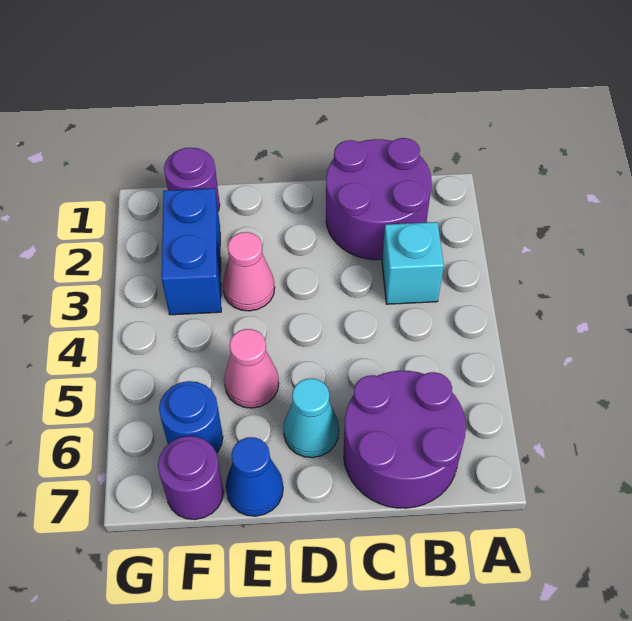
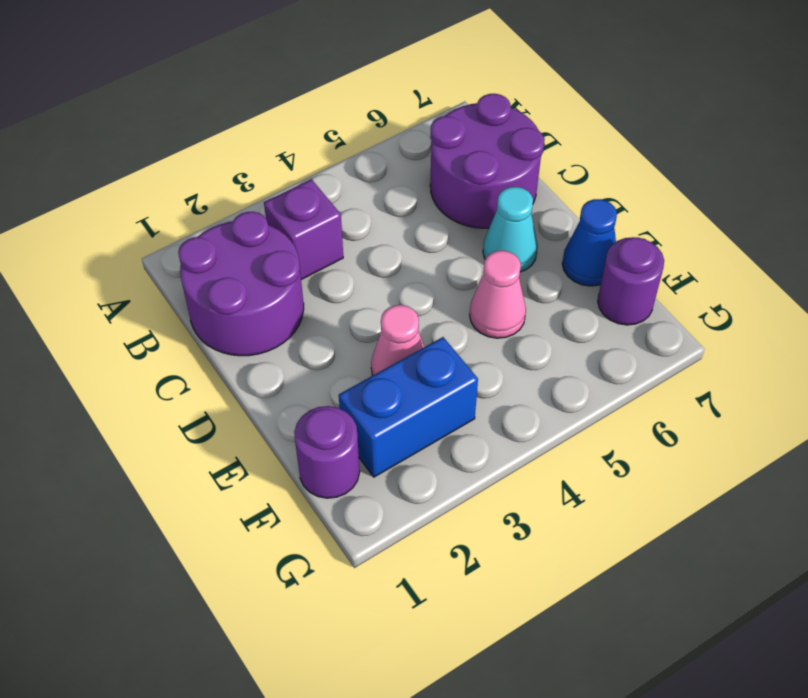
cyan brick B3 level 1 -> purple brick B3 level 1
blue round brick F6 level 1 -> none

